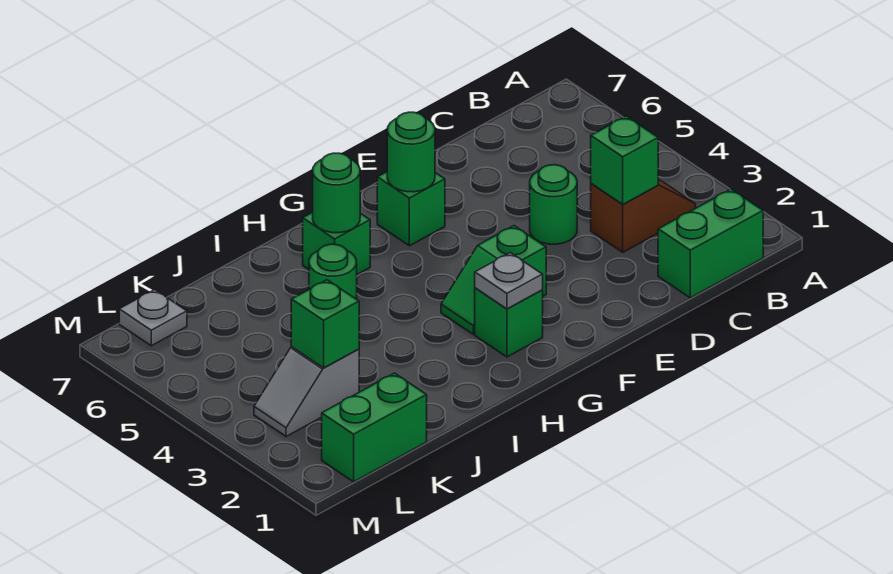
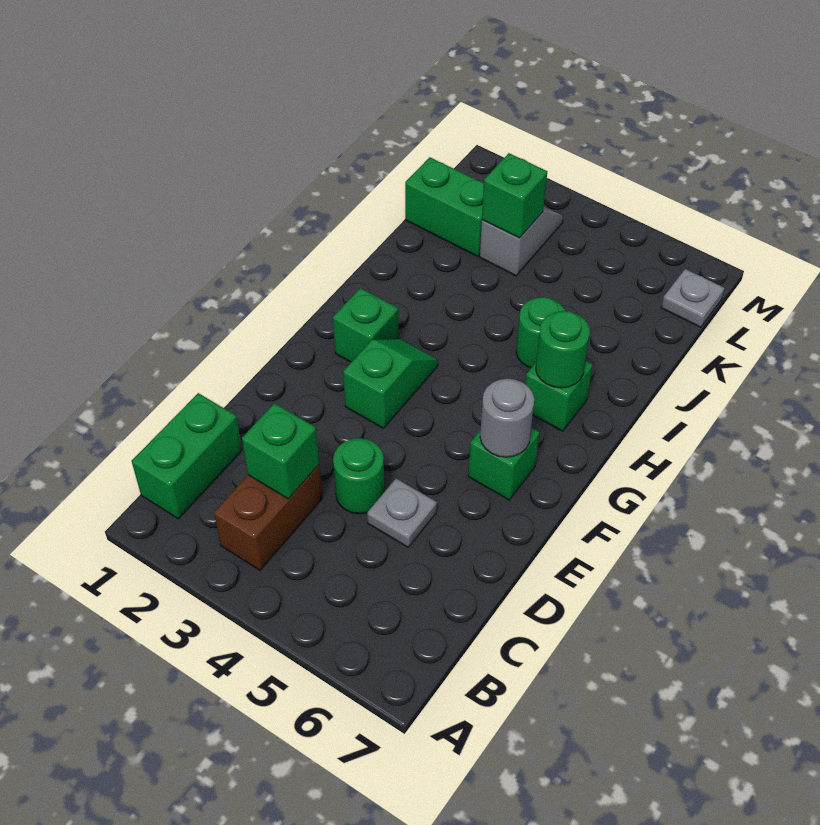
brown slope B3:C3 level 1 top C -> brown brick B3:C3 level 1
green round brick F6 level 2 -> grey round brick F6 level 2
grey plate G2 level 2 -> grey plate D5 level 1
green brick K1:L1 level 1 -> green brick K1:K2 level 1

